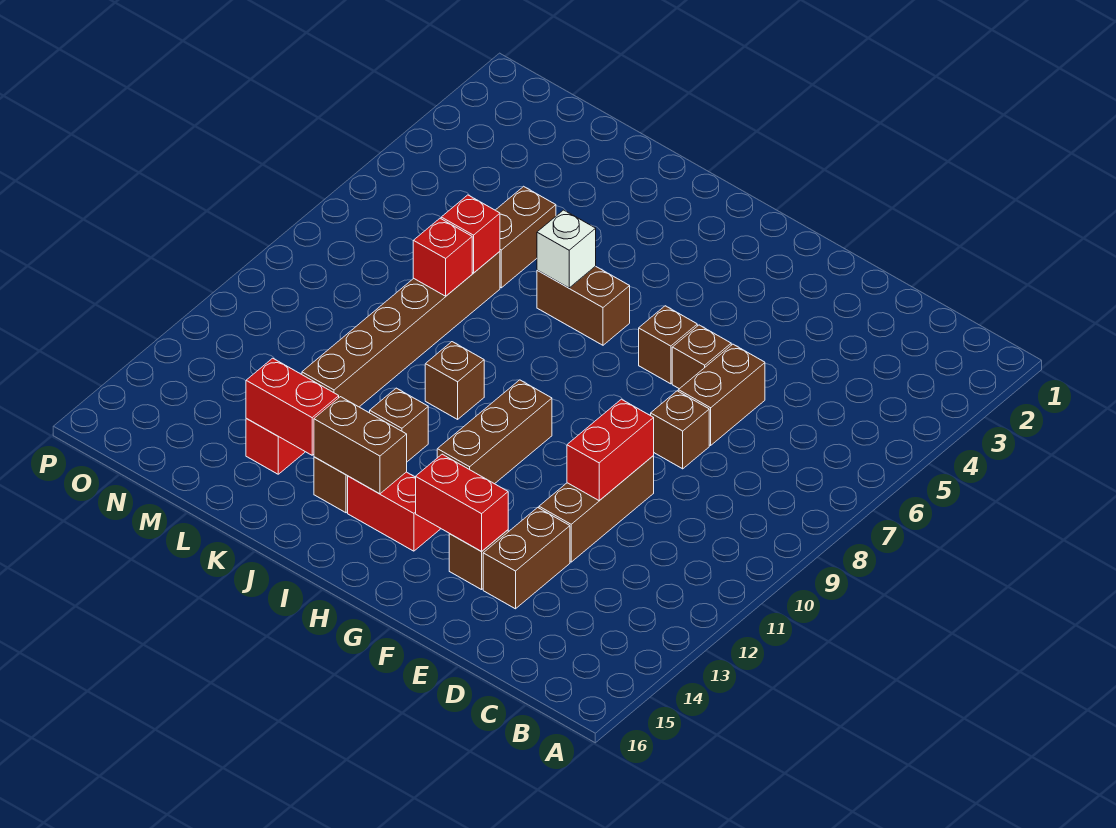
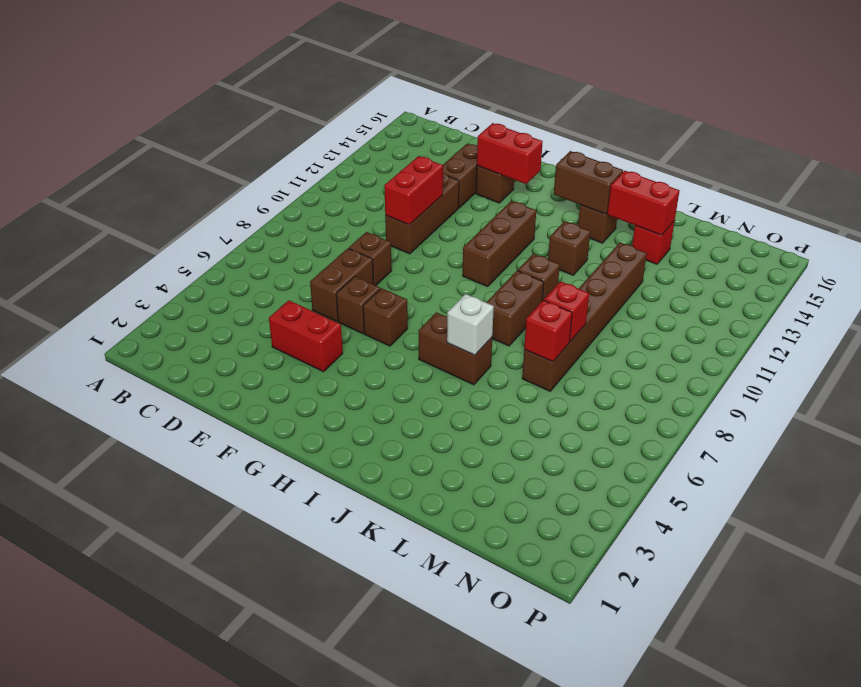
red brick H14:I14 level 1 -> red brick E4:F4 level 1
brown brick L5:L6 level 1 -> brown brick J8:J9 level 1

